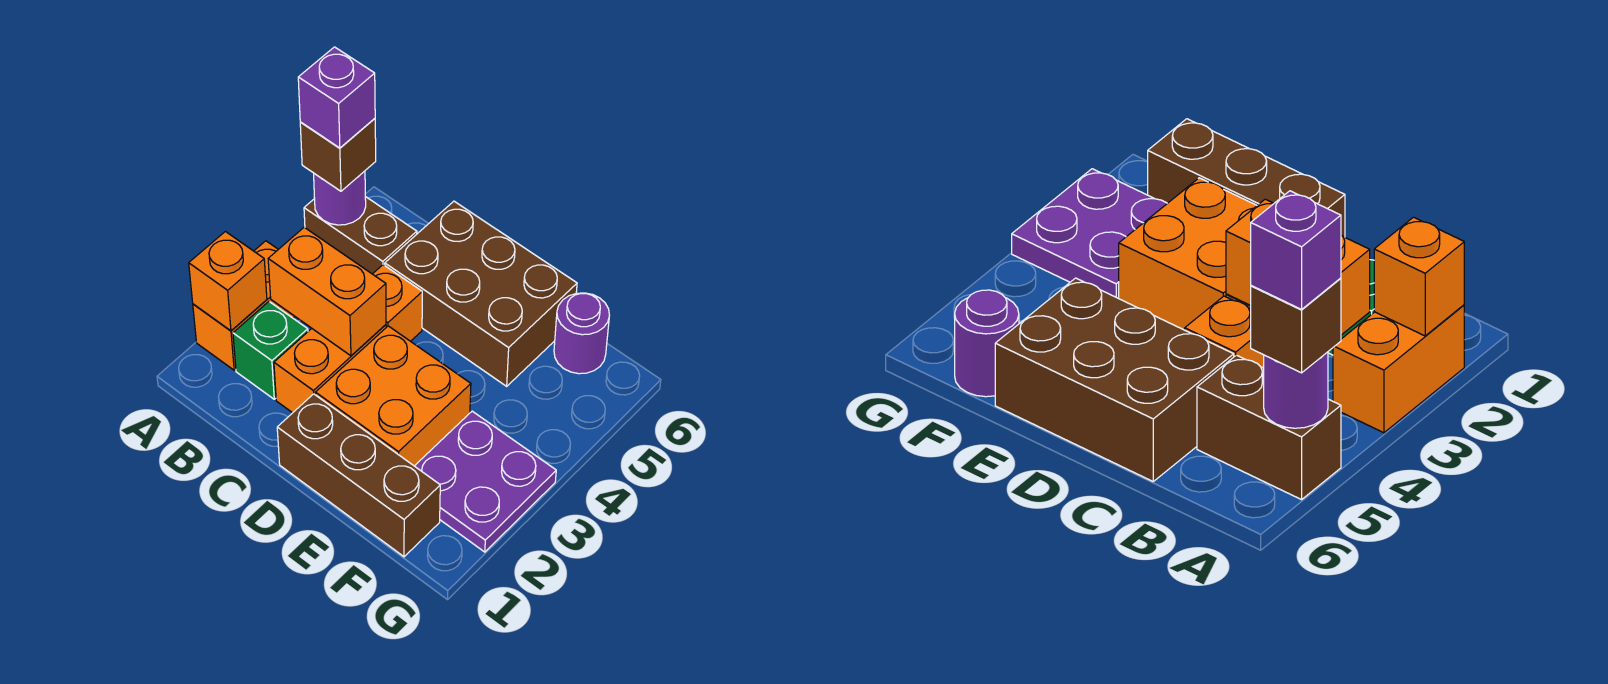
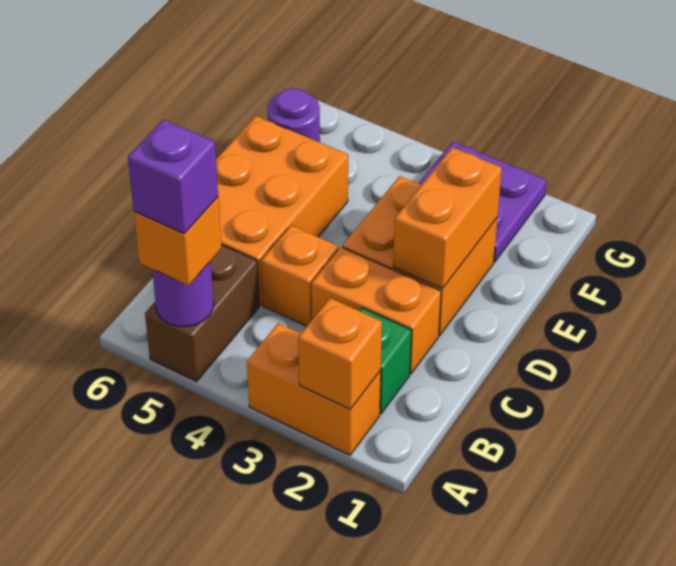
brown brick A5 level 3 -> orange brick A5 level 3
orange brick B3:C3 level 2 -> orange brick D2:E2 level 2
brown brick C5:E6 level 1 -> orange brick C5:E6 level 1
brown brick D1:F1 level 1 -> none

